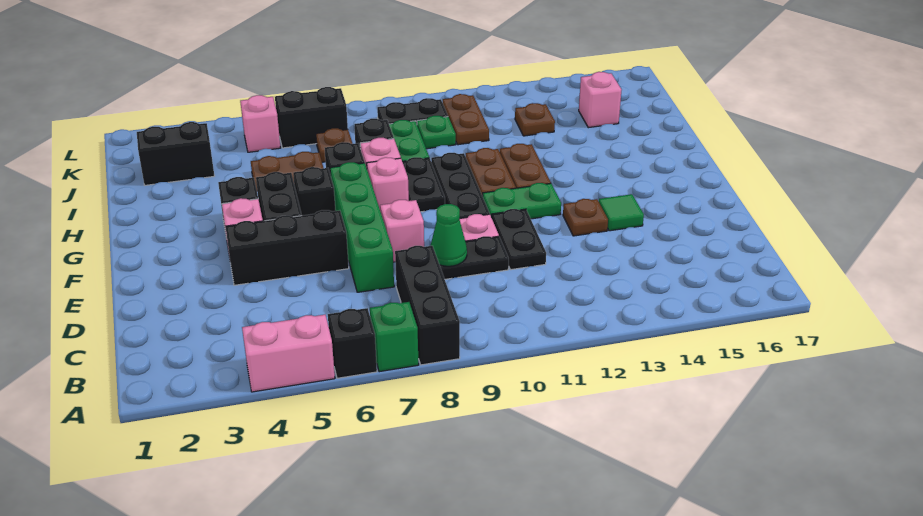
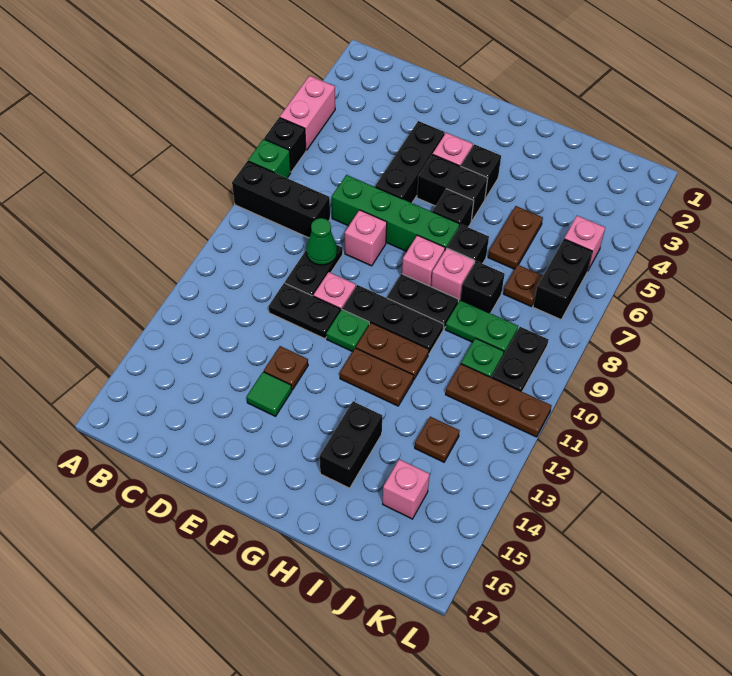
green plate F11:F12 level 1 -> green plate F11 level 1
black brick J2:J3 level 1 -> black brick H14:H15 level 1
brown plate J11:K11 level 1 -> brown plate J11:L11 level 1

